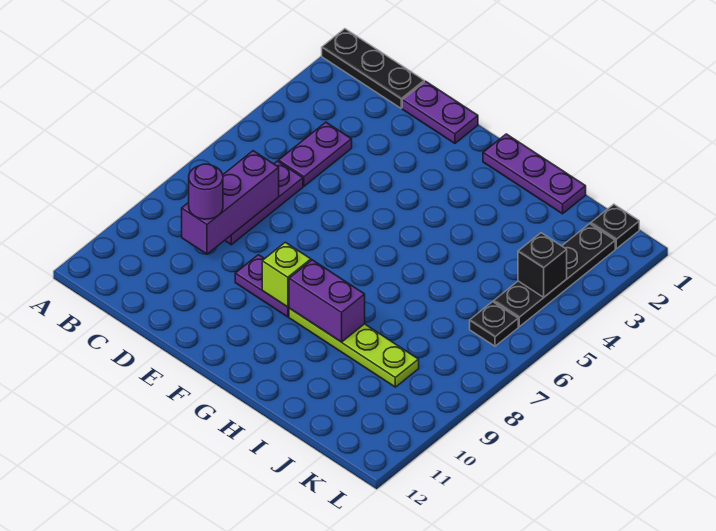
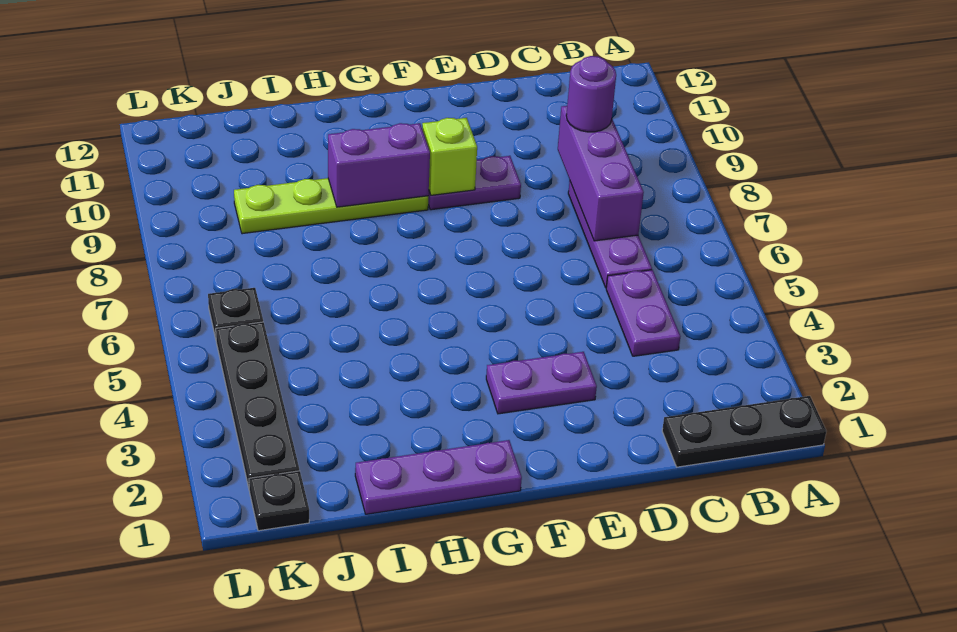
purple plate D1:E1 level 1 -> purple plate E3:F3 level 1
black brick K4 level 2 -> none

